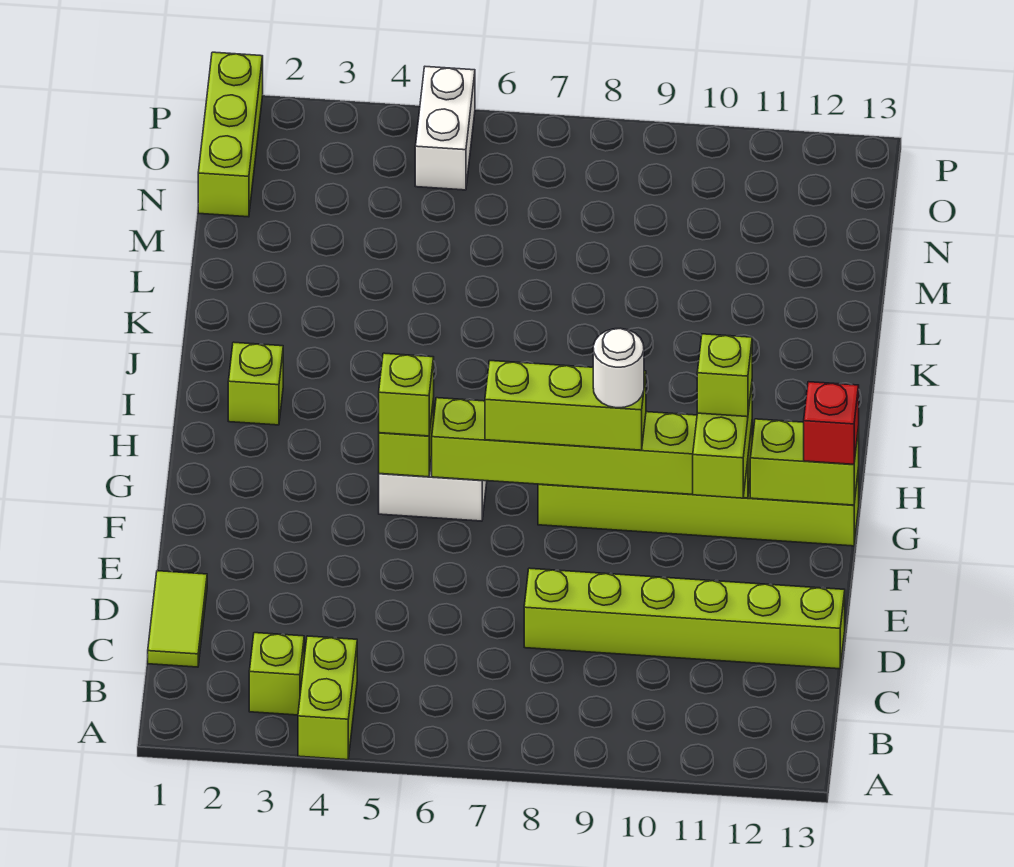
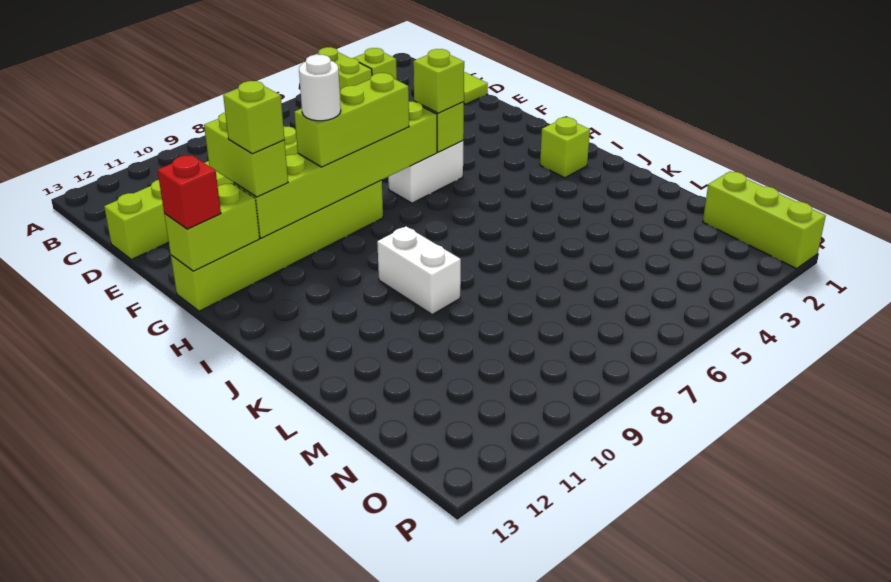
white brick O5:P5 level 1 -> white brick J9:K9 level 1

